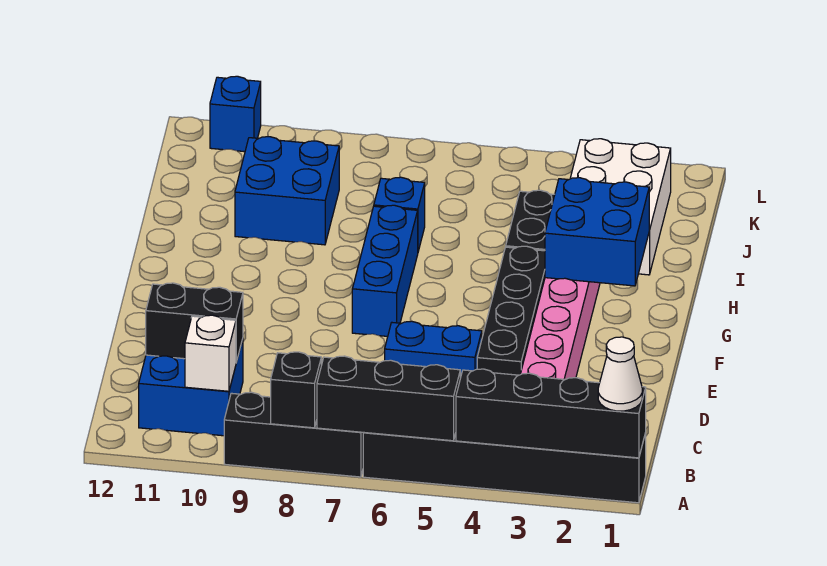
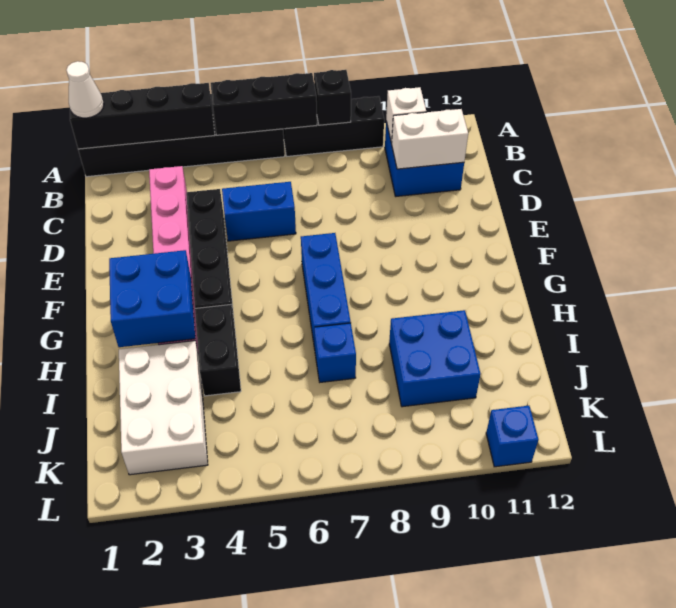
black brick C10:C11 level 2 -> white brick C10:C11 level 2

